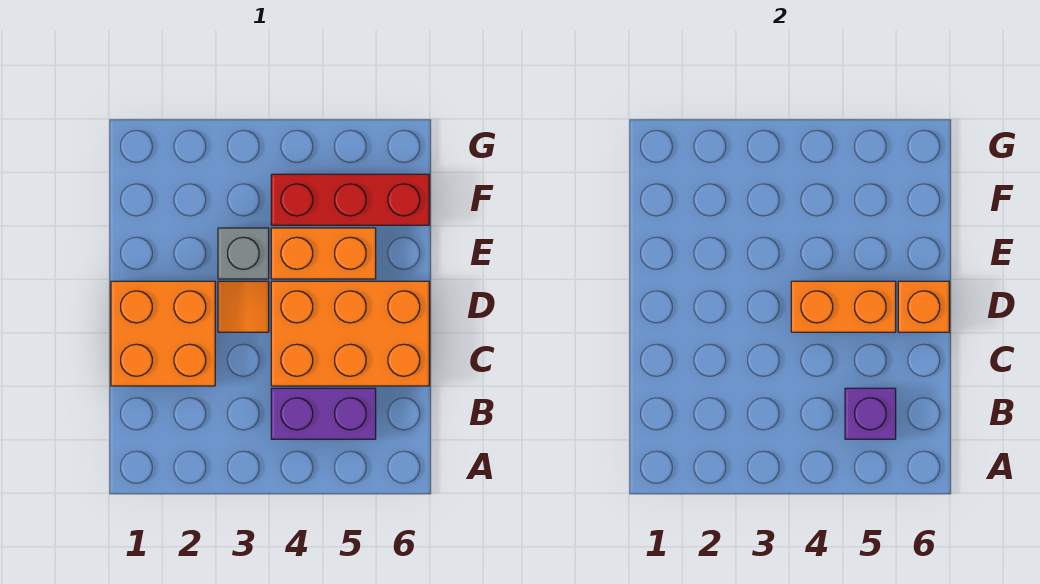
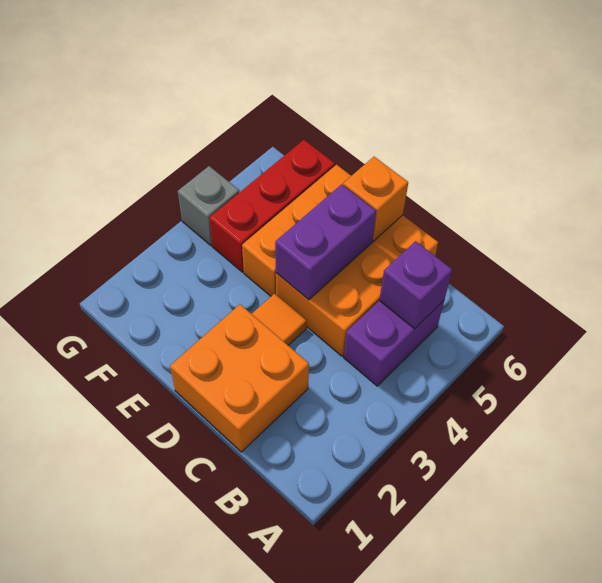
orange brick D4:D5 level 2 -> purple brick D4:D5 level 2
grey brick E3 level 1 -> grey brick G4 level 1
orange brick E4:E5 level 1 -> orange brick E4:E6 level 1

